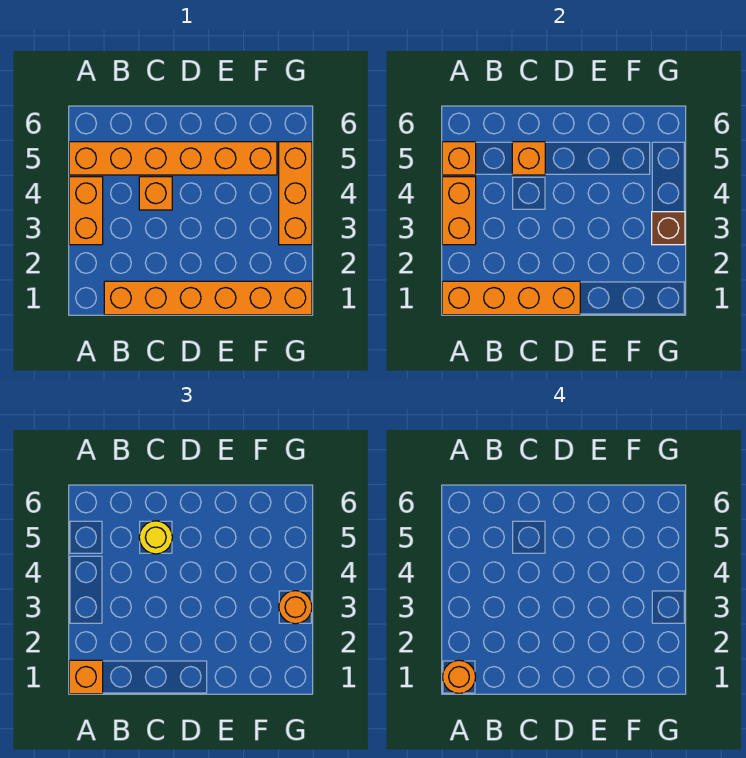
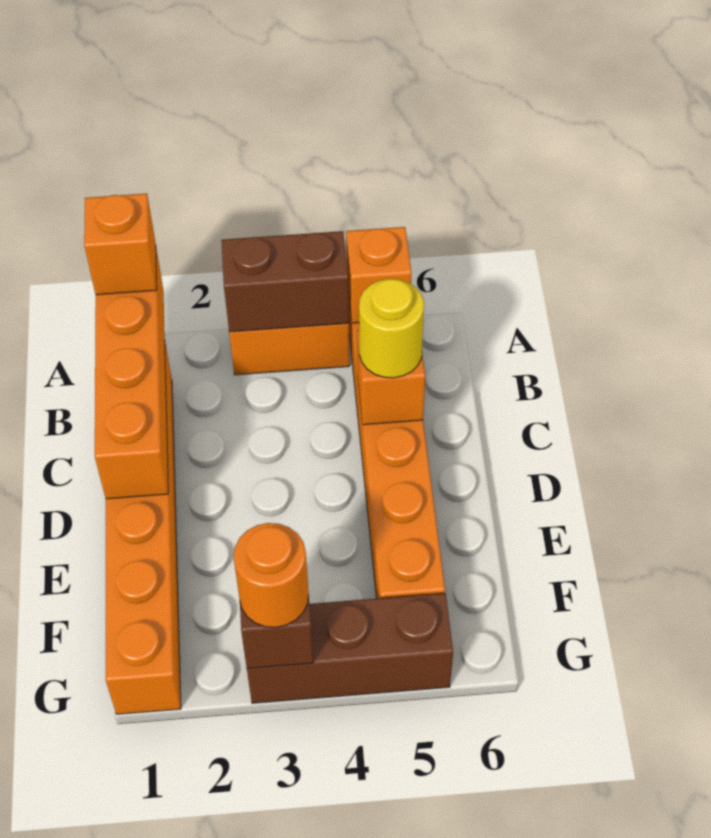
orange round brick A1 level 4 -> none
orange brick A3:A4 level 2 -> brown brick A3:A4 level 2
orange brick C4 level 1 -> none
orange brick G3:G5 level 1 -> brown brick G3:G5 level 1

